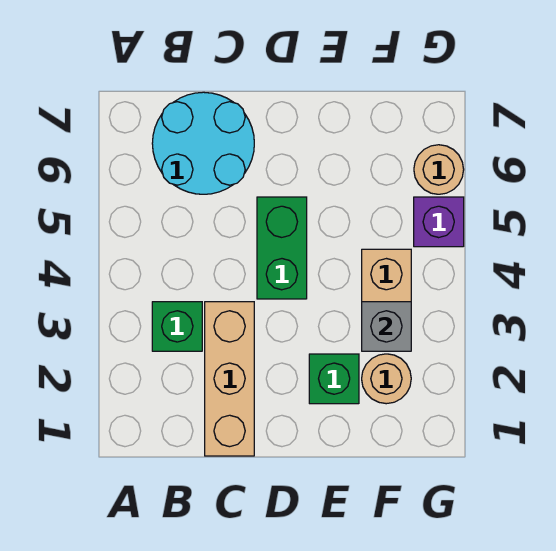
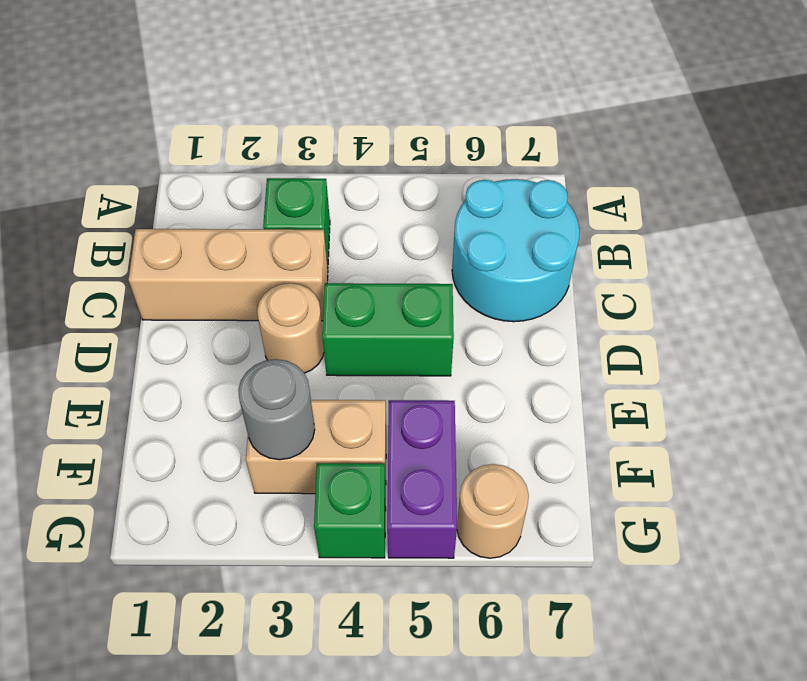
green brick E2 level 1 -> green brick G4 level 1
tan round brick F2 level 1 -> tan round brick D3 level 1
grey brick F3 level 2 -> grey round brick F3 level 2
purple brick G5 level 1 -> purple brick F5:G5 level 1

